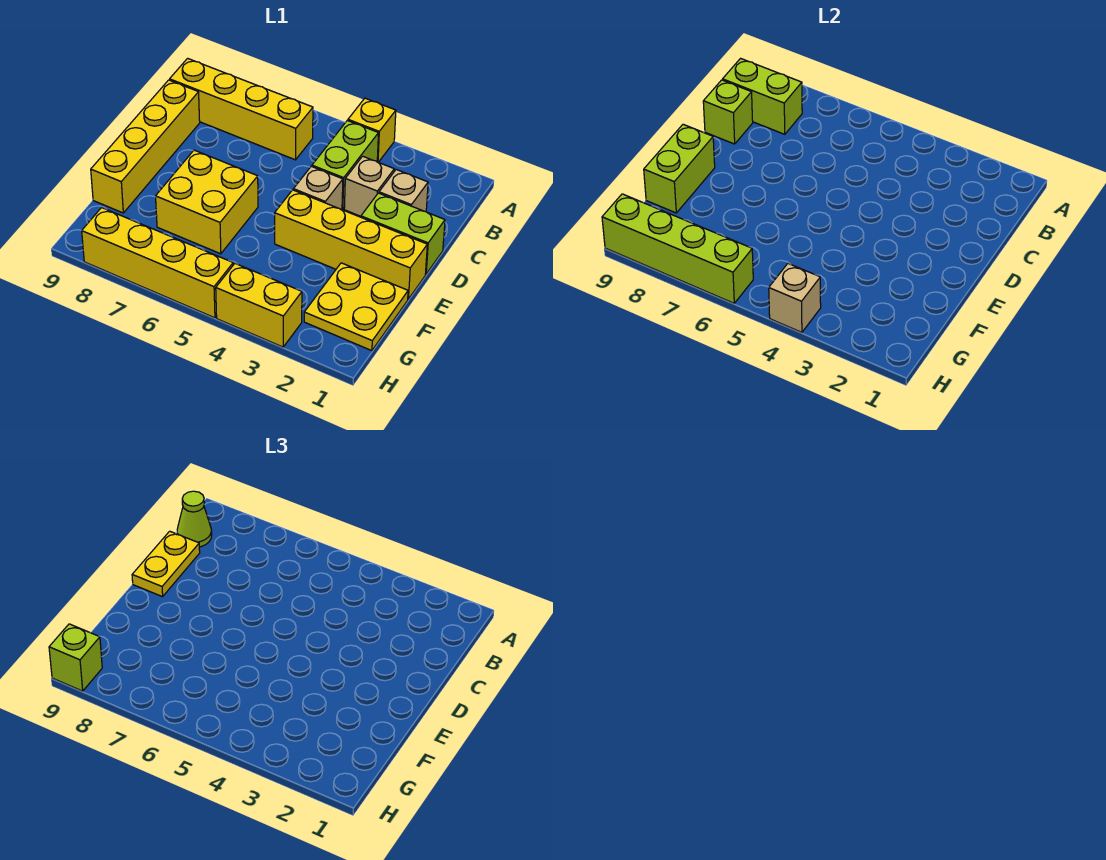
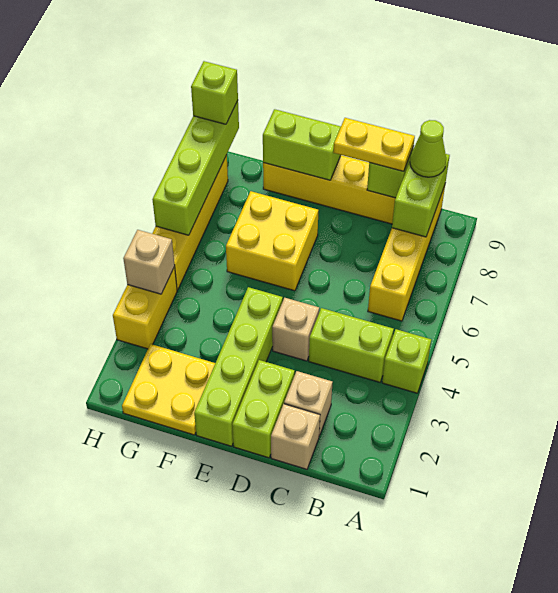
yellow brick A4 level 1 -> lime brick A4 level 1
tan brick C3 level 1 -> tan brick C1 level 1
yellow brick E1:E4 level 1 -> lime brick E1:E4 level 1

